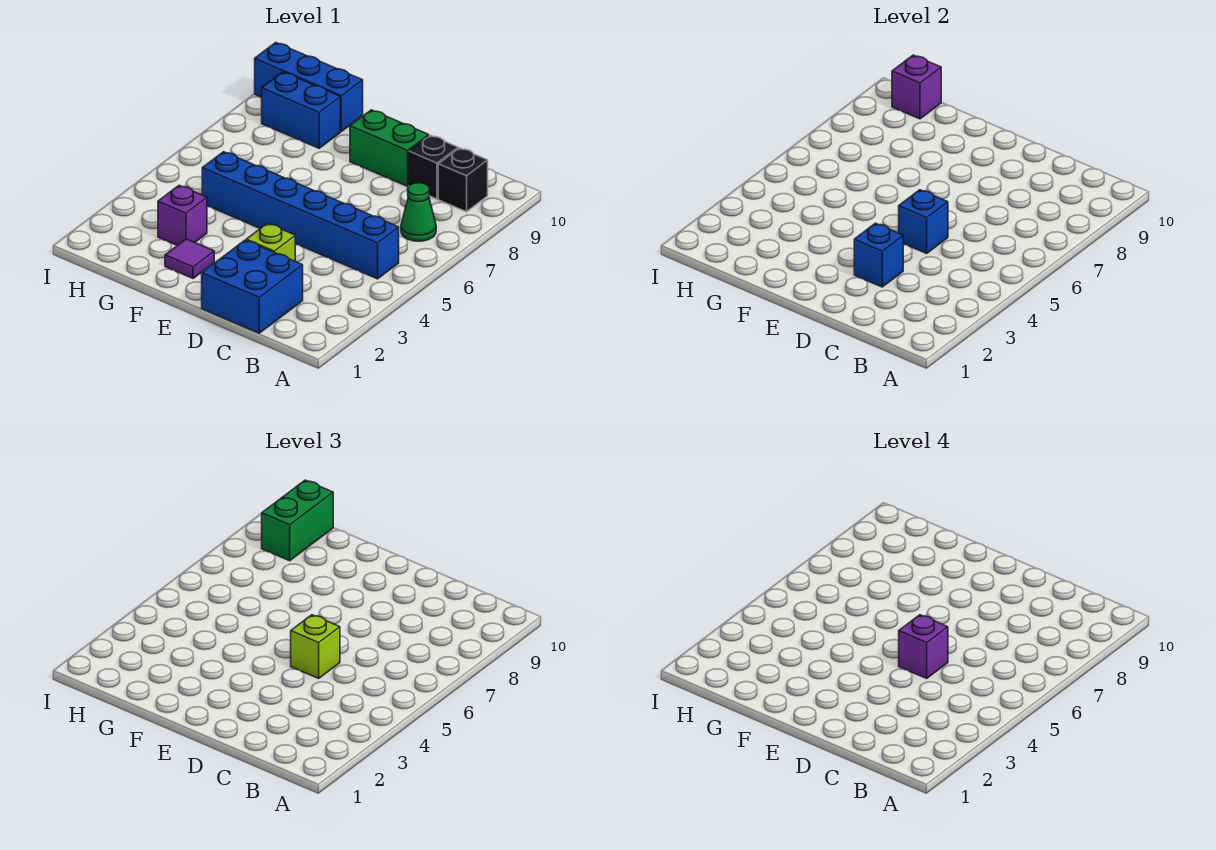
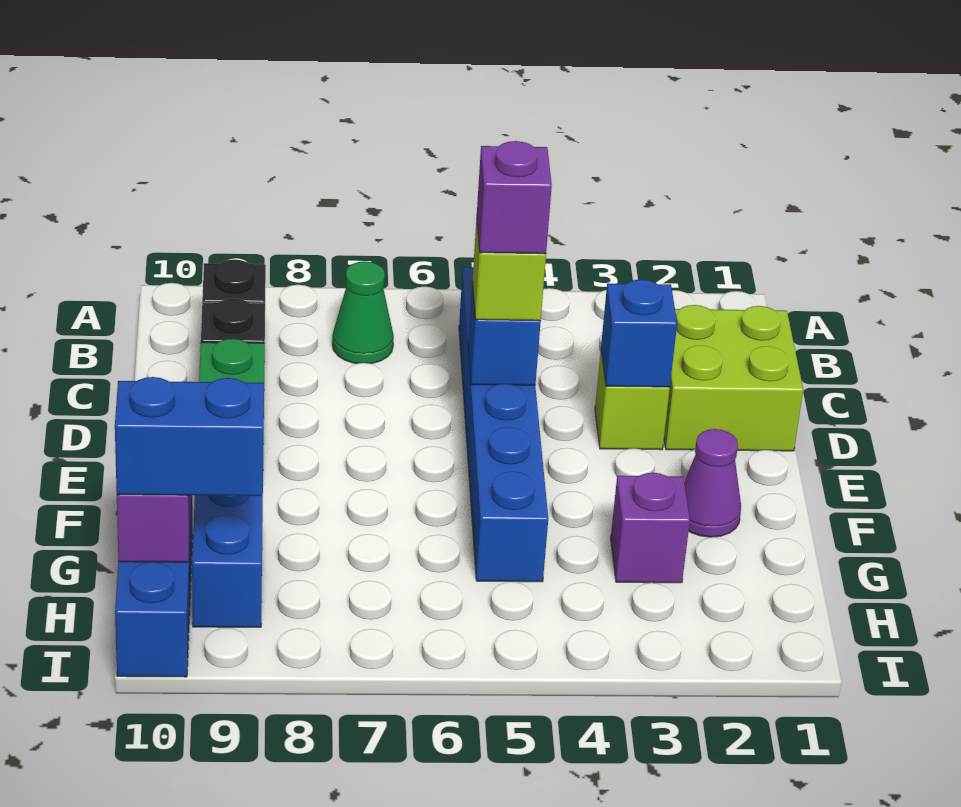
blue brick C1:D2 level 1 -> lime brick C1:D2 level 1
purple tile F2 level 1 -> purple cone F2 level 1
green brick H9:H10 level 3 -> blue brick H9:H10 level 3

